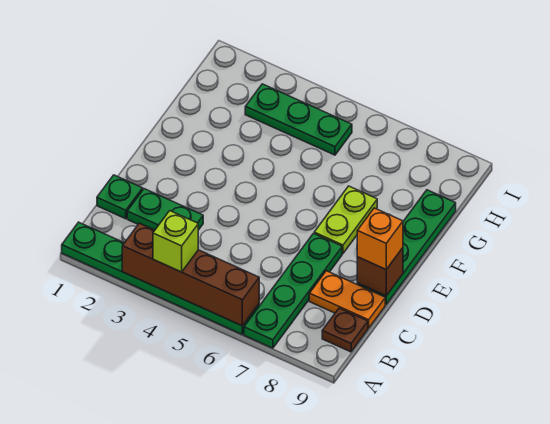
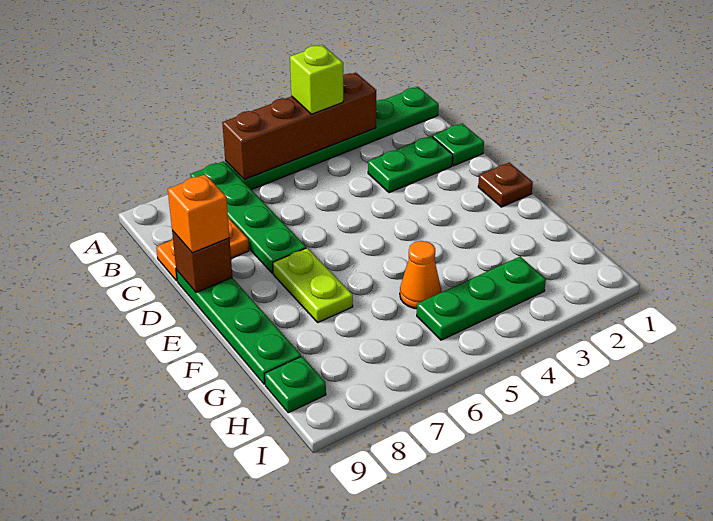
brown plate B9 level 1 -> brown plate E1 level 1
none -> orange cone G5 level 1
none -> green plate H9 level 1

